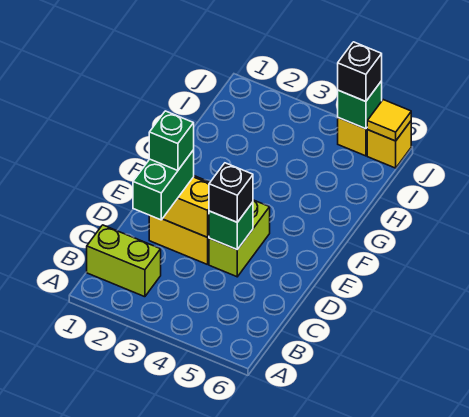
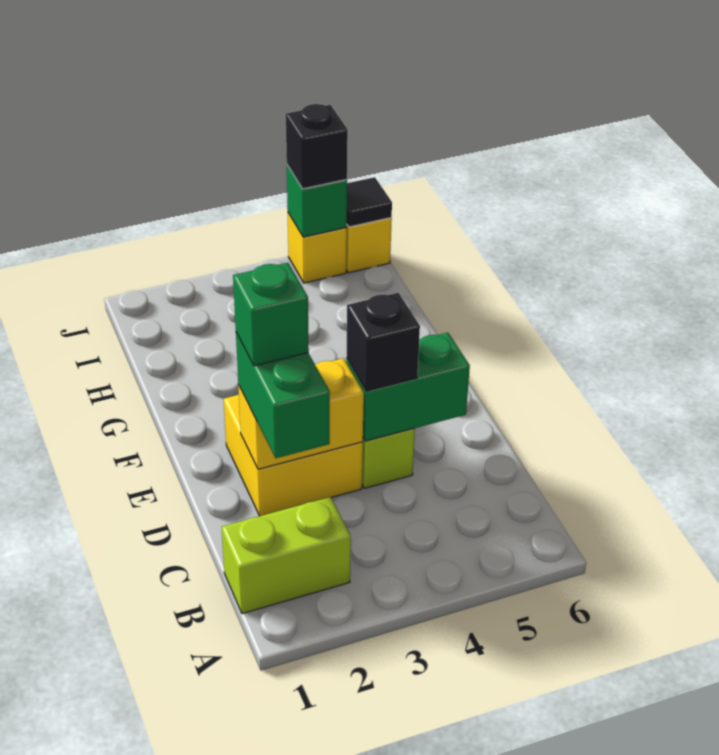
green brick D4 level 2 -> green brick D4:D5 level 2
yellow tile J6 level 2 -> black tile J6 level 2

